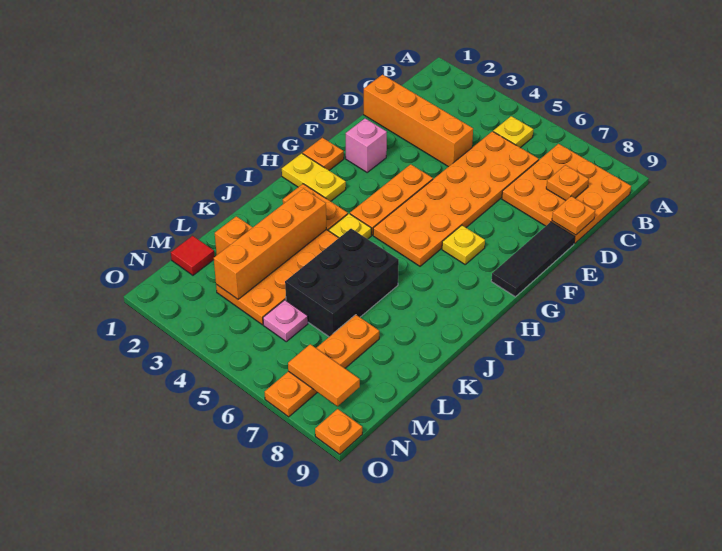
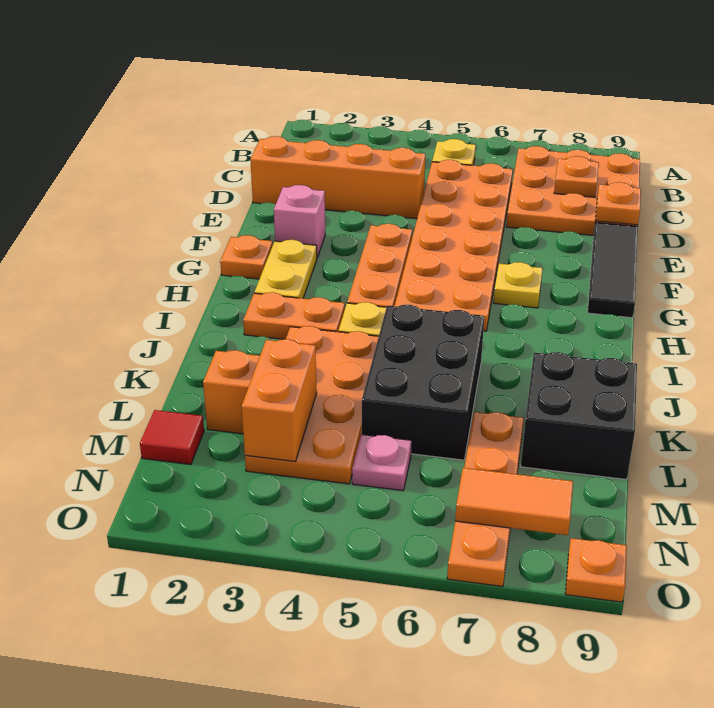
yellow plate H1:H2 level 1 -> yellow plate G2:H2 level 1
orange brick J3:M3 level 2 -> orange brick L3:M3 level 2
none -> black brick K8:L9 level 1

